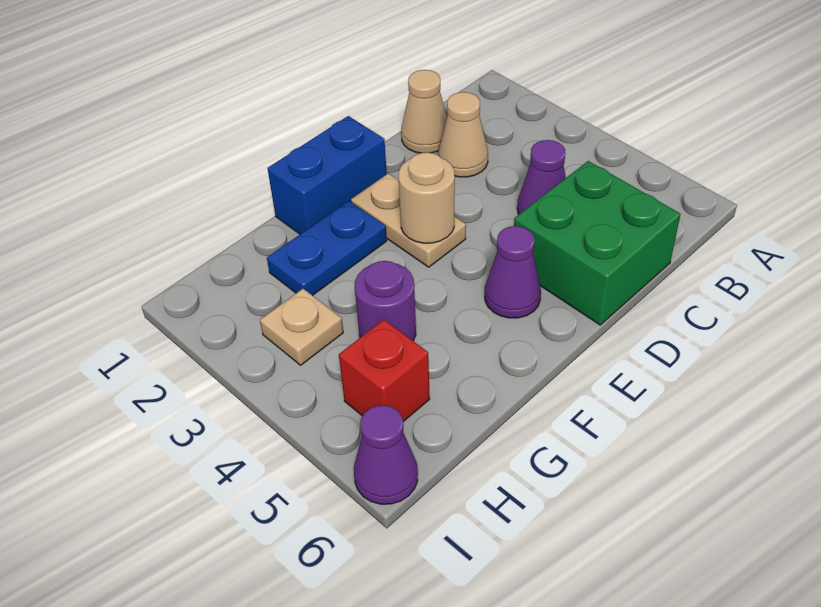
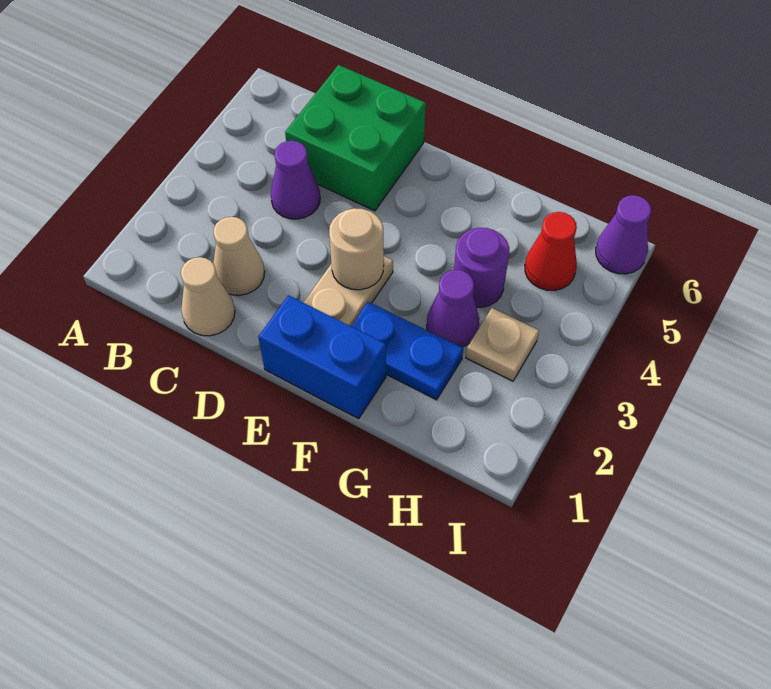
purple cone E5 level 1 -> purple cone G3 level 1
red brick H5 level 1 -> red cone H5 level 1

